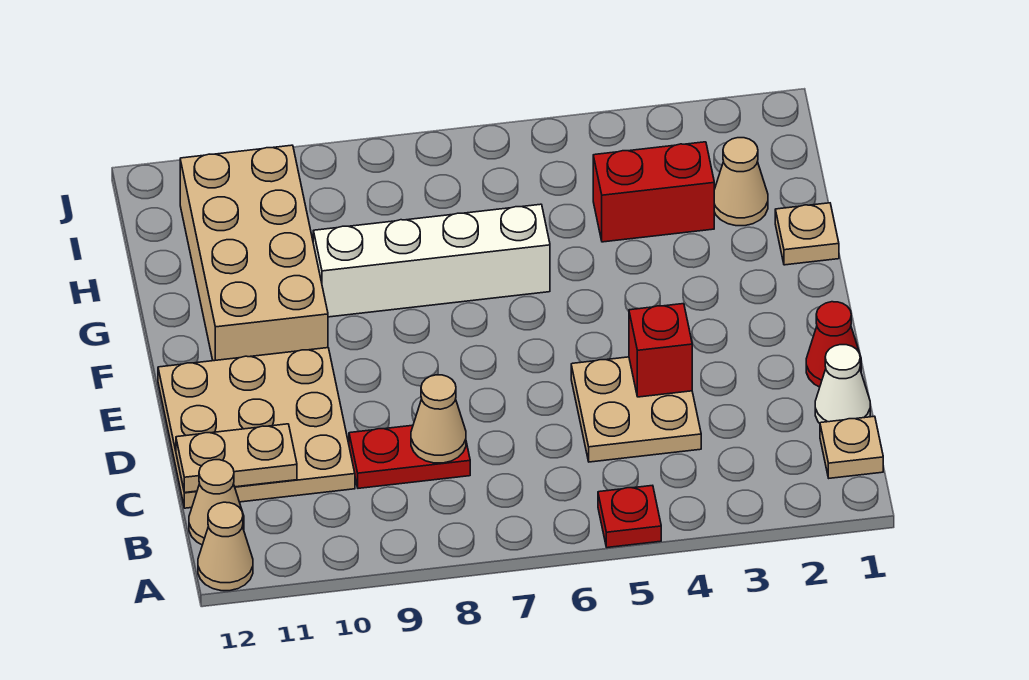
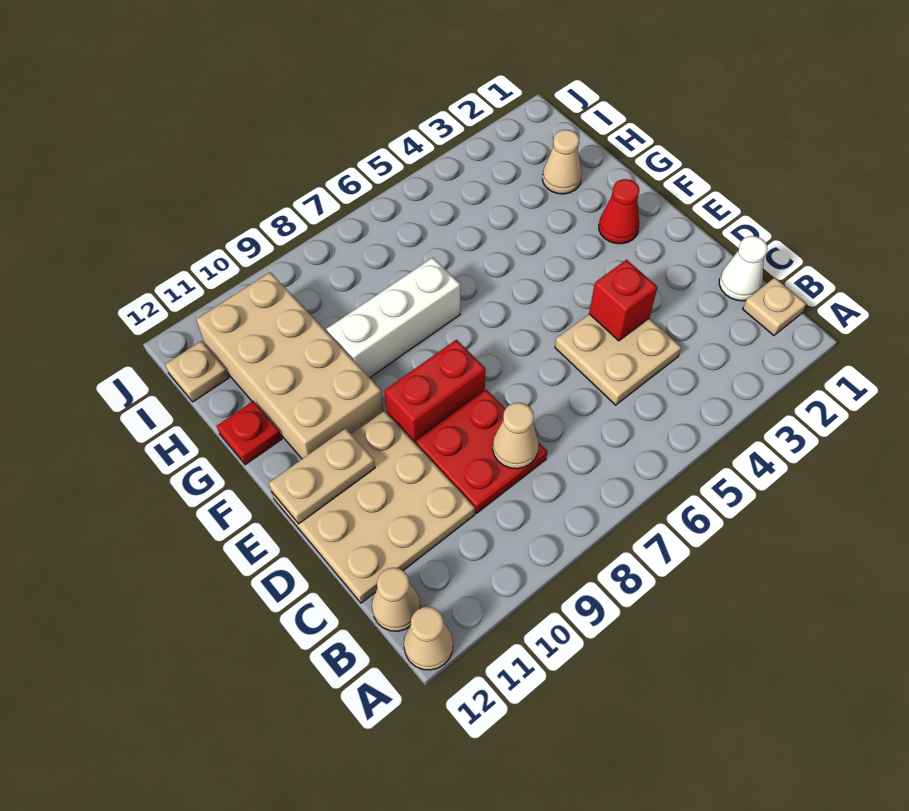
red plate A5 level 1 -> red plate G12 level 1
red plate C8:C9 level 1 -> red plate C8:D9 level 1
tan plate C11:C12 level 2 -> tan plate E11:E12 level 2
red cone D1 level 1 -> red cone F2 level 1
tan plate G1 level 1 -> tan plate I12 level 1
white brick G6:G9 level 1 -> white brick G7:G9 level 1
red brick H3:H4 level 1 -> red brick E8:E9 level 1

